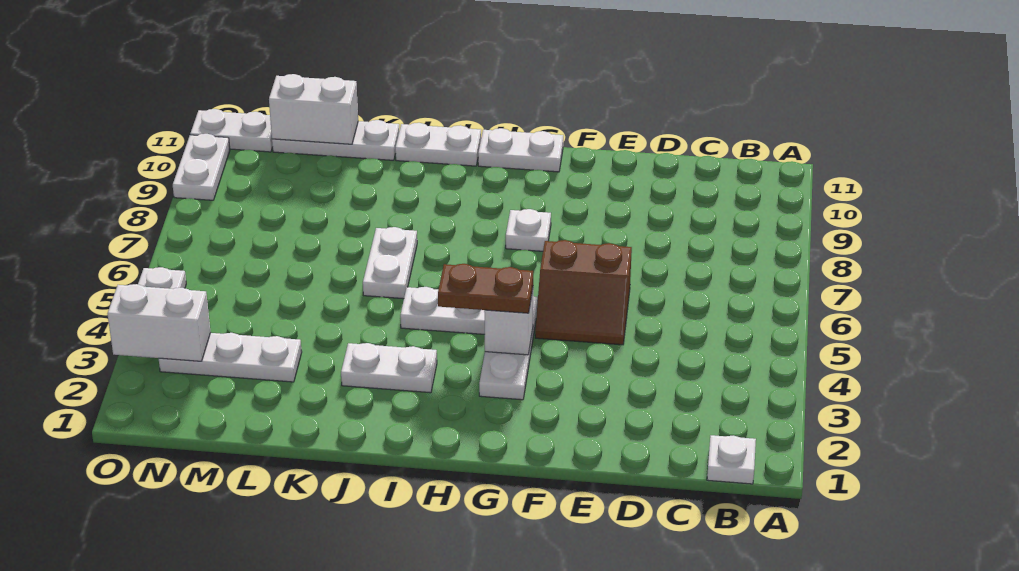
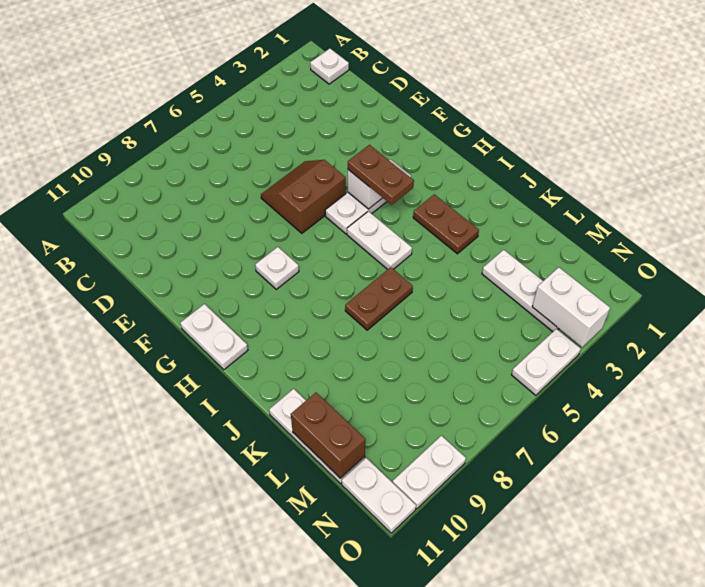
brown slope E5:F6 level 1 top 6 -> brown slope E5:F6 level 1 top F
white plate I3:J3 level 1 -> brown plate I3:J3 level 1
white plate I11:J11 level 1 -> none
white plate J6:J7 level 1 -> brown plate J6:J7 level 1
white brick L11:M11 level 2 -> brown brick L11:M11 level 2

